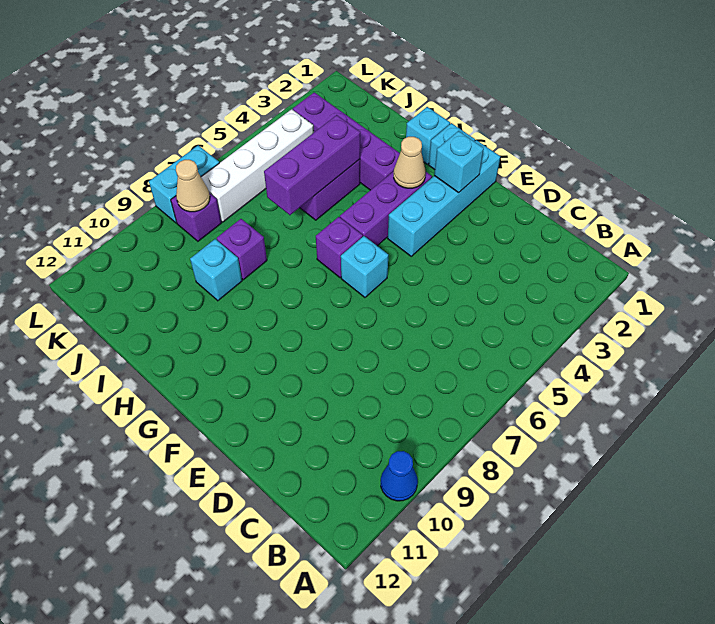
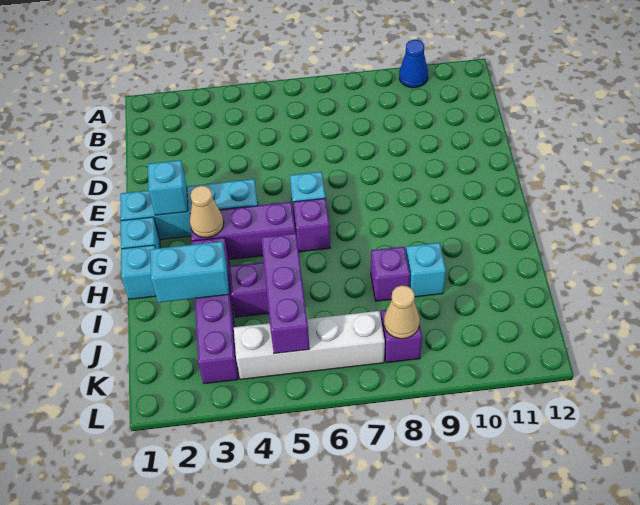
purple brick I4:I6 level 2 -> purple brick I5:K5 level 2
cyan brick L7:L8 level 1 -> cyan brick I2:I3 level 2

